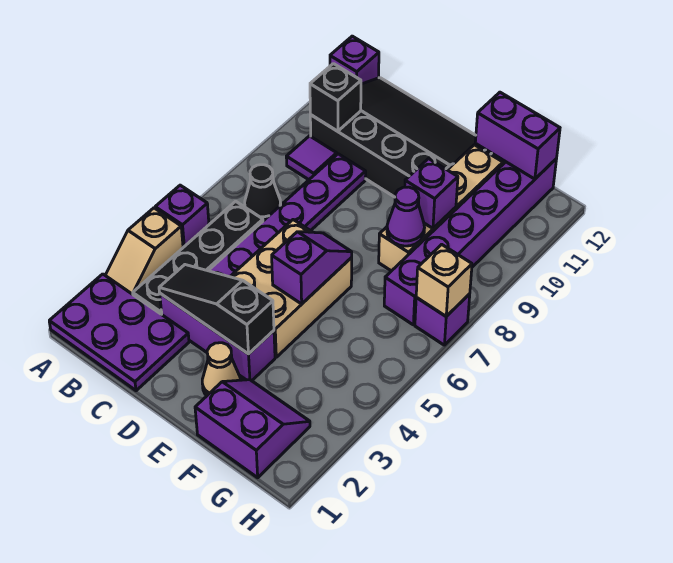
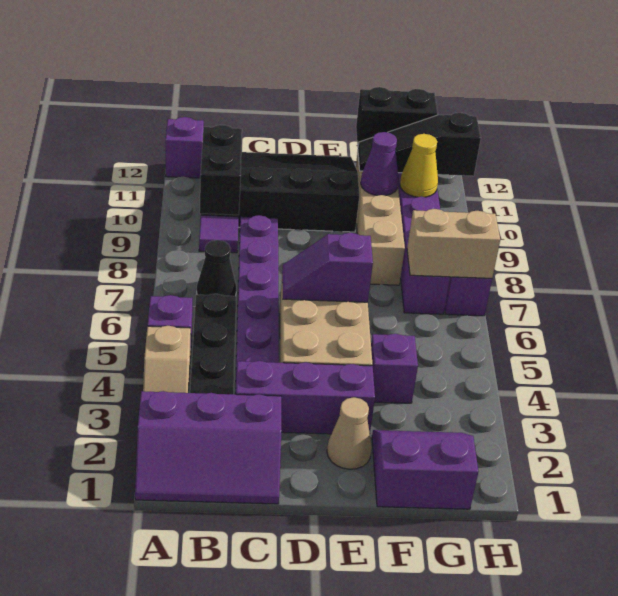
purple plate A1:C2 level 1 -> purple slope A1:C2 level 1 top 2
black brick B10 level 2 -> black brick B9:B10 level 2
black slope C3:E3 level 2 top E -> black slope F11:H11 level 2 top H
purple slope E5:E6 level 2 top 5 -> purple slope D6:E6 level 2 top E
purple cone F8 level 2 -> purple cone F10 level 2
purple brick F9 level 2 -> purple brick F4 level 1
purple brick F12:G12 level 2 -> black brick F12:G12 level 2
none -> yellow cone G10 level 2
tan brick H7 level 2 -> tan brick G7:H7 level 2

